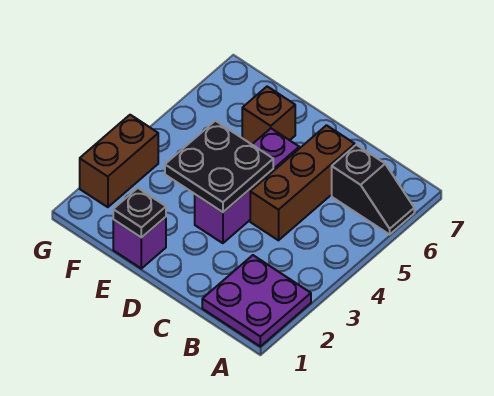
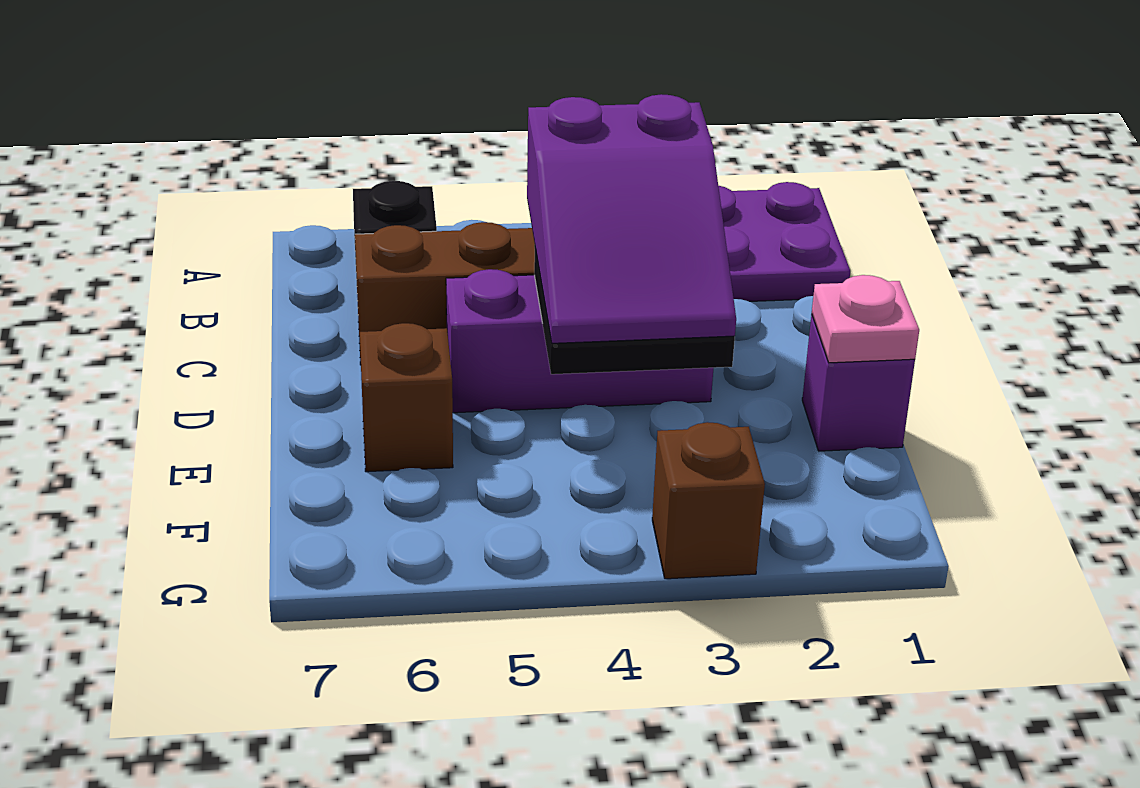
none -> purple slope C3:E4 level 3 top C
black plate E1 level 2 -> pink plate E1 level 2
brown brick G2:G3 level 1 -> brown brick G3 level 1

